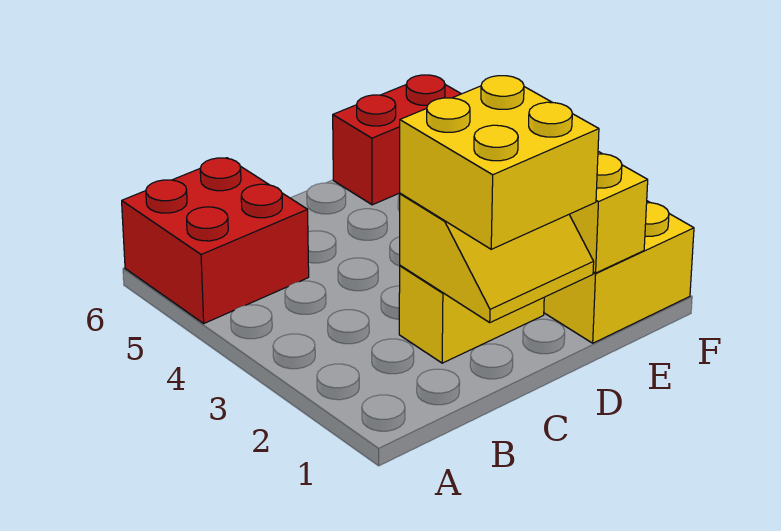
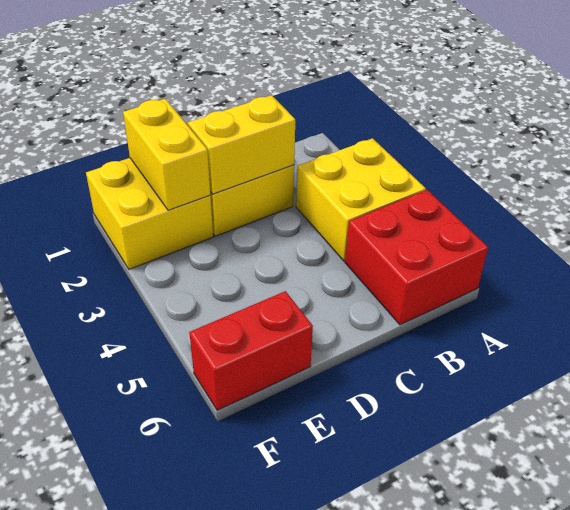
yellow brick C1:D2 level 3 -> yellow brick A3:B4 level 1

